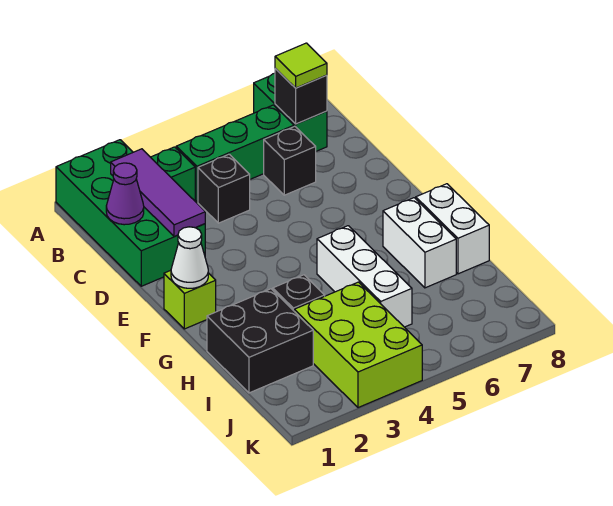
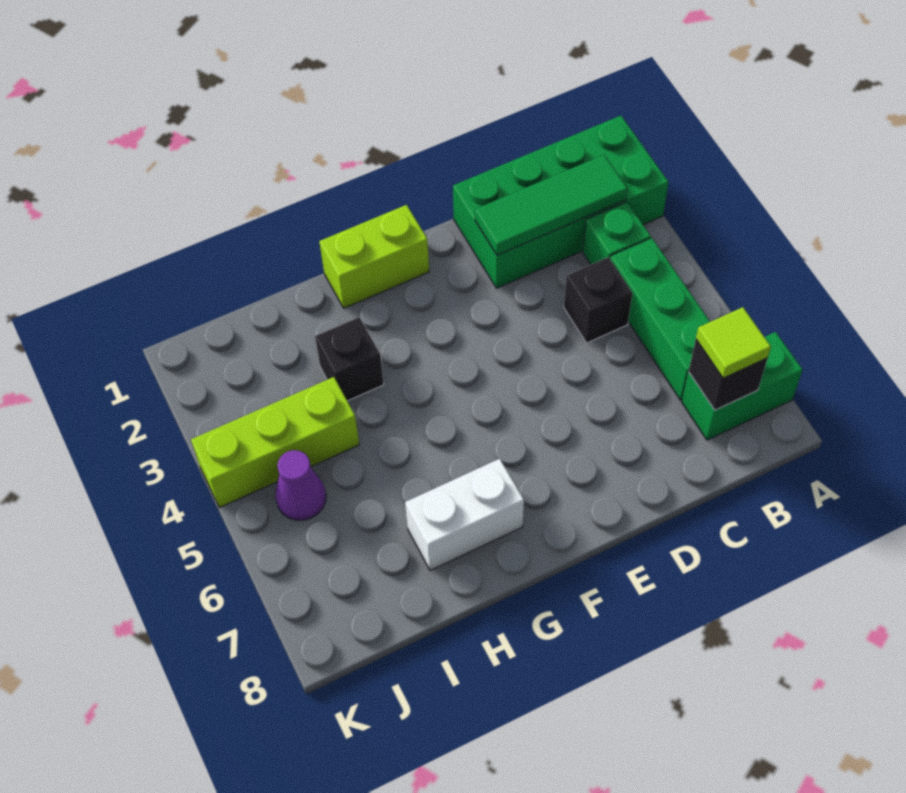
purple tile B2:D2 level 2 -> green tile B2:D2 level 2
purple cone C1 level 2 -> purple cone J5 level 1
black brick C6 level 1 -> none
lime brick F1 level 1 -> lime brick F1:G1 level 1
white cone F1 level 2 -> none
white brick G5:I5 level 1 -> none
white brick G8:H8 level 1 -> none
black brick H1:I2 level 1 -> none
lime brick I3:K4 level 1 -> lime brick I4:K4 level 1

